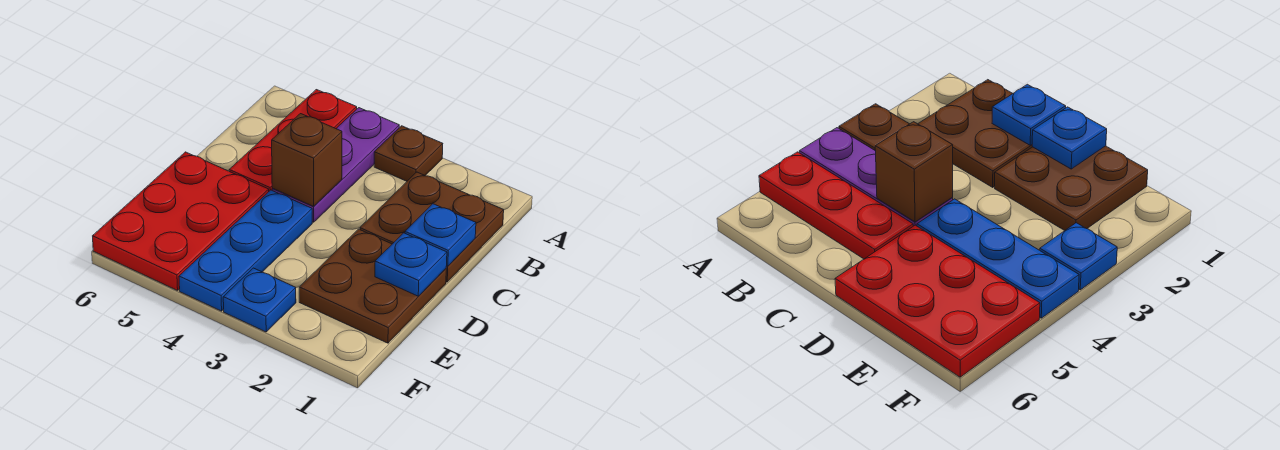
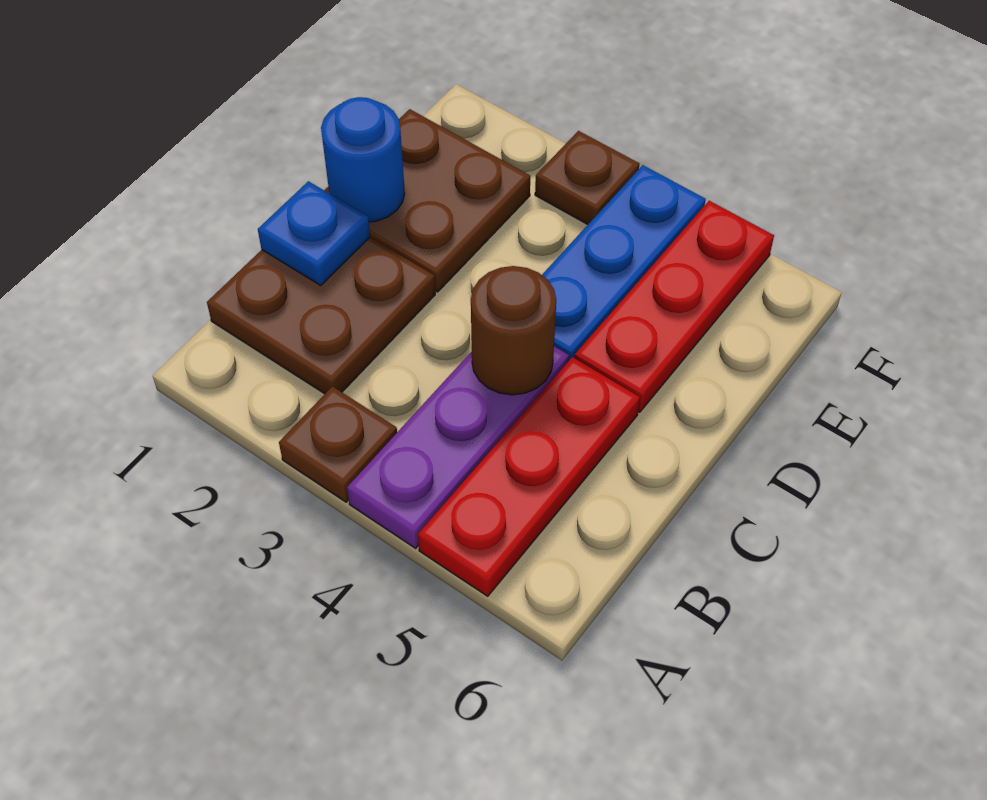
brown brick C4 level 2 -> brown round brick C4 level 2
blue plate D1 level 2 -> blue round brick D1 level 2
red plate D5:F6 level 1 -> red plate D5:F5 level 1
blue plate F3 level 1 -> brown plate F3 level 1

